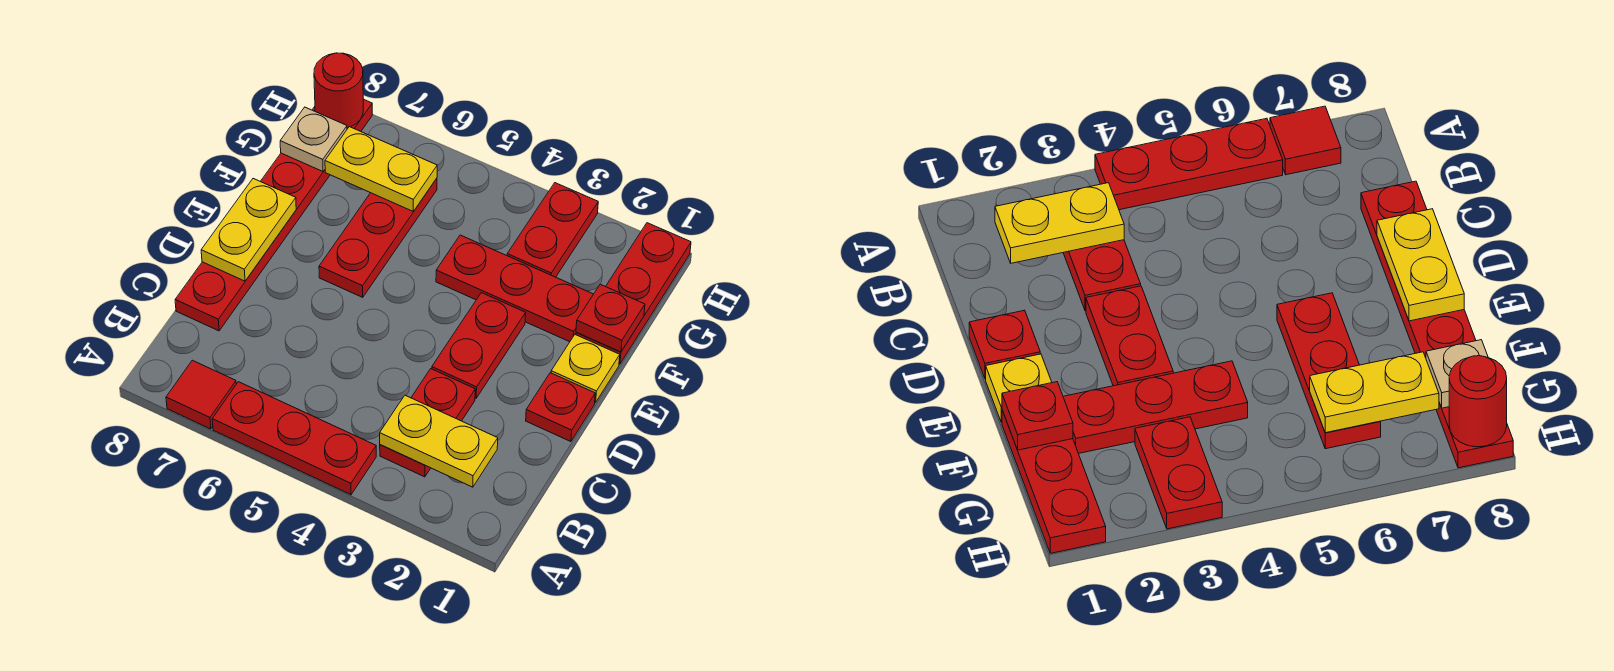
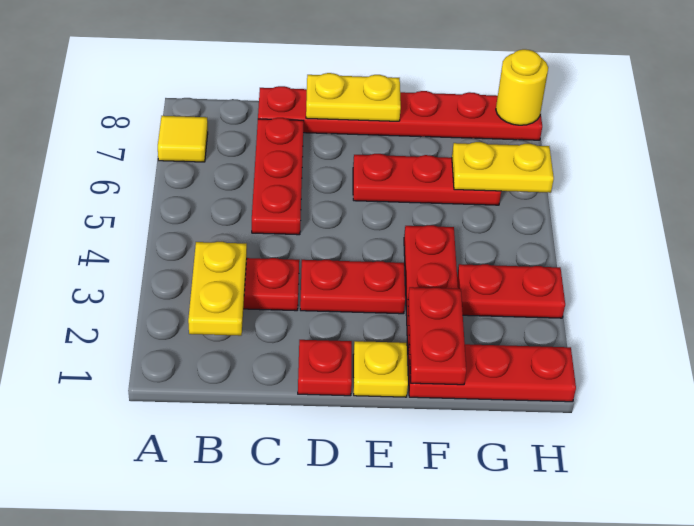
red plate A4:A6 level 1 -> red plate C5:C7 level 1
red tile A7 level 1 -> yellow tile A7 level 1
red plate F1 level 2 -> red plate F1:F2 level 2
yellow plate G6:G7 level 2 -> yellow plate G6:H6 level 2
tan plate G8 level 2 -> none
red round brick H8 level 2 -> yellow round brick H8 level 2

